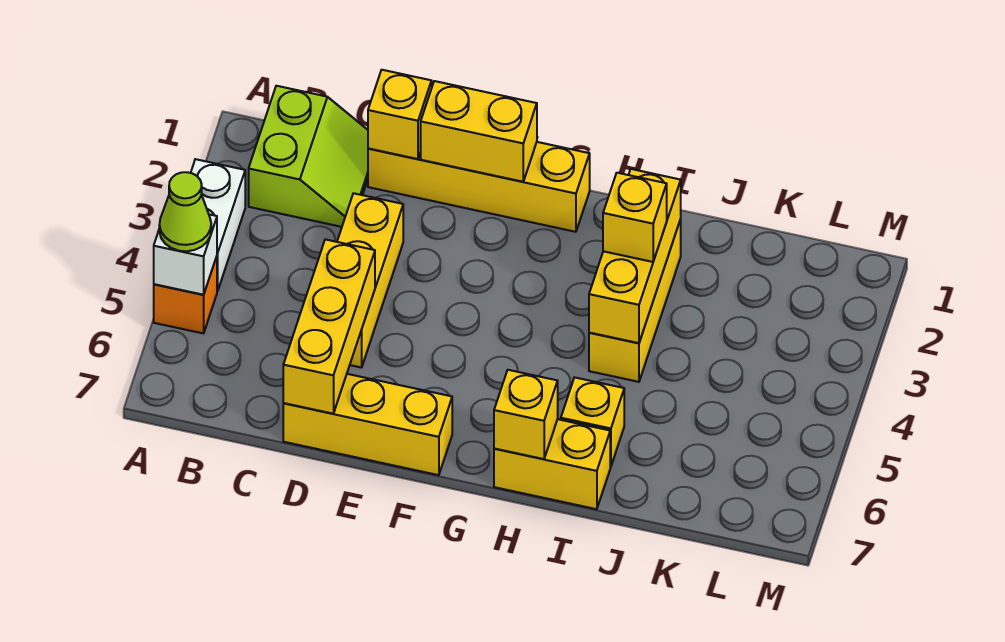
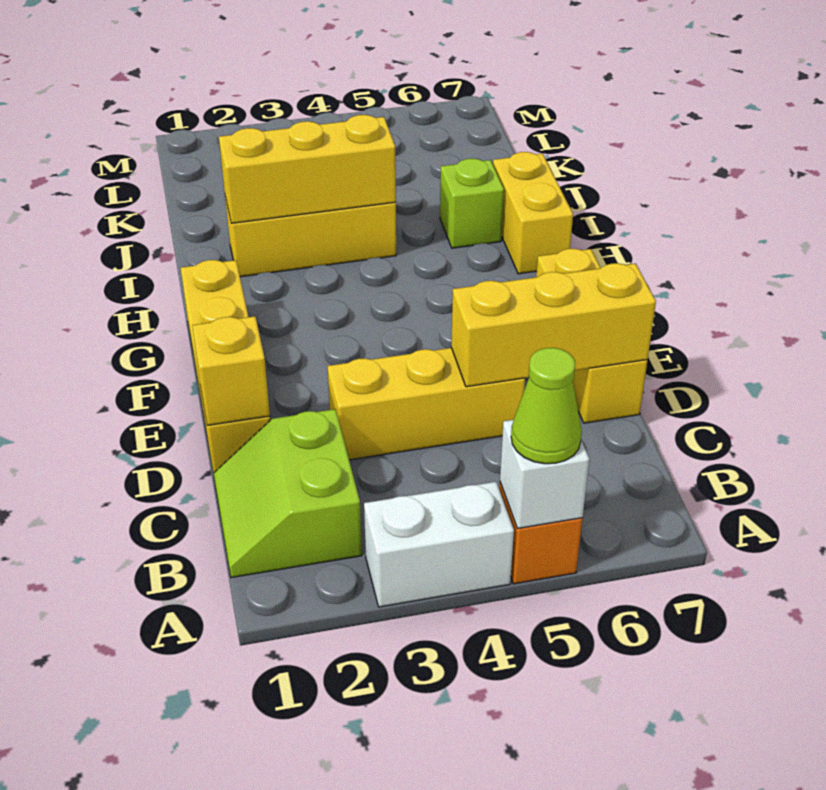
lime slope B1:C2 level 1 top B -> lime slope B1:C2 level 1 top 2
yellow brick E1:F1 level 2 -> none
yellow brick H7 level 2 -> none
yellow brick I3 level 3 -> none
yellow brick I6 level 1 -> lime brick I6 level 1

